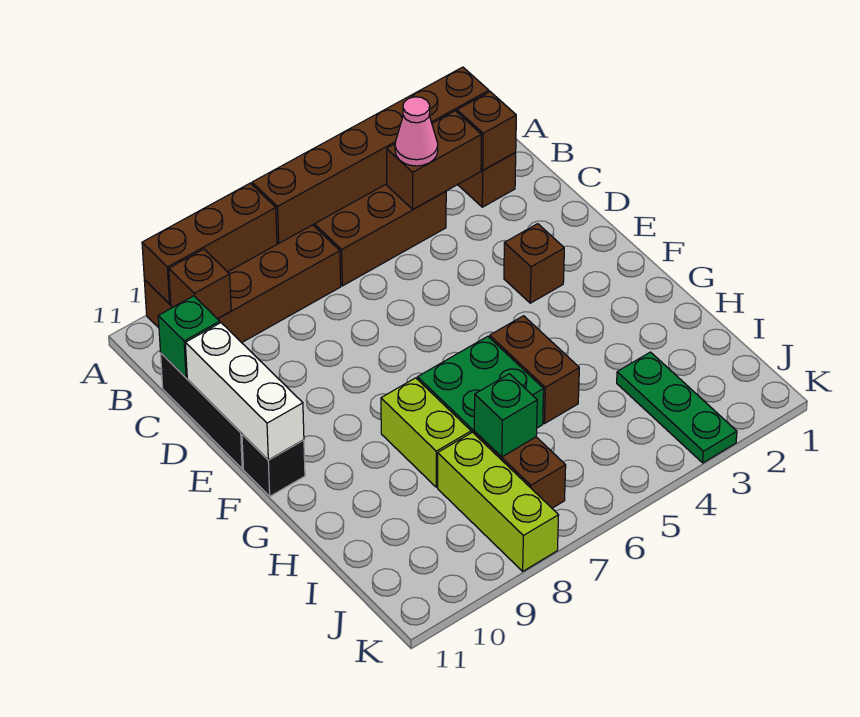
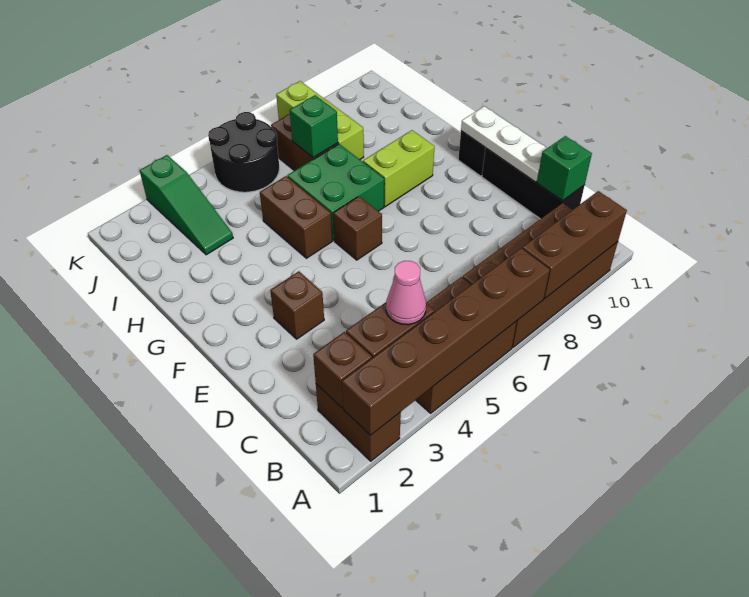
brown brick B10 level 2 -> brown brick F6 level 1
white brick D11:F11 level 2 -> white plate D11:F11 level 2
lime brick G8:H8 level 1 -> lime brick G8:G9 level 1
green plate I3:K3 level 1 -> green slope I3:K3 level 1 top K
none -> black round brick J5:K6 level 1

